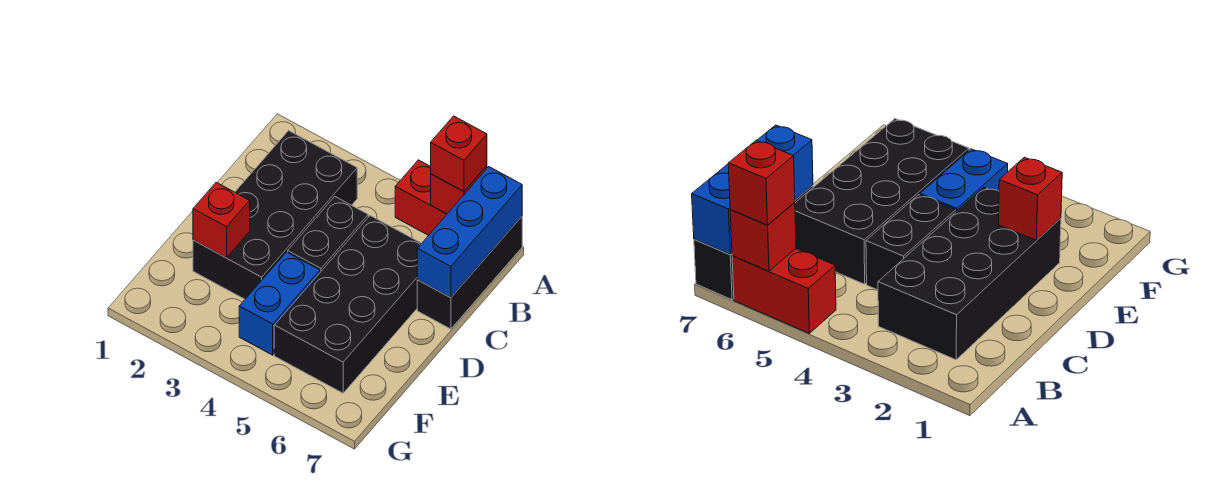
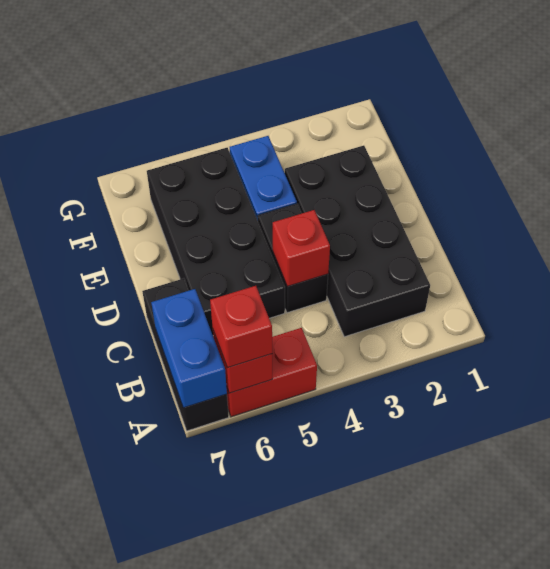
blue brick A7:C7 level 2 -> blue brick A7:B7 level 2
red brick E2 level 2 -> red brick C4 level 2

